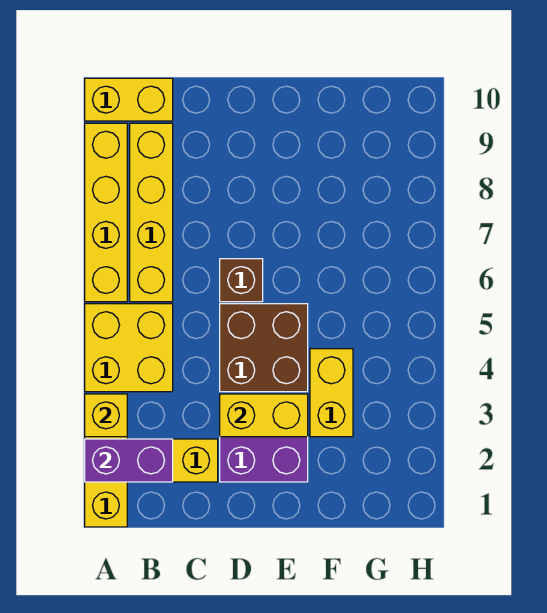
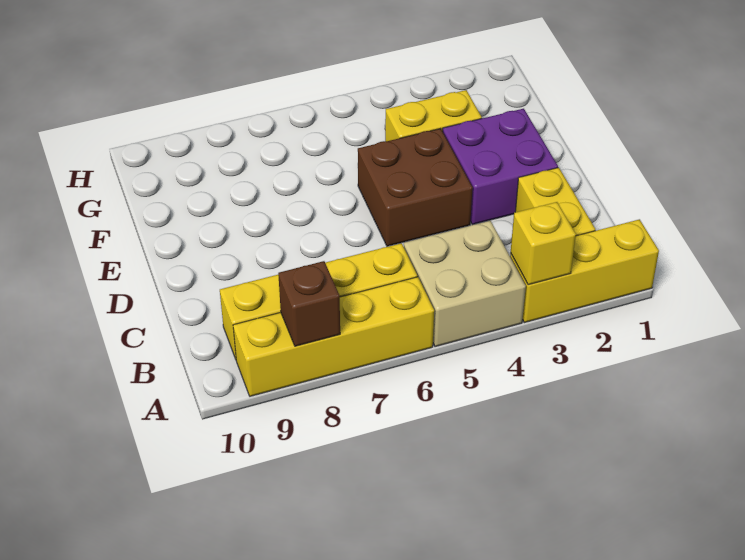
purple brick A2:B2 level 2 -> none
yellow brick A4:B5 level 1 -> tan brick A4:B5 level 1
yellow brick A10:B10 level 1 -> none
yellow brick D3:E3 level 2 -> none
brown brick D6 level 1 -> brown brick A8 level 2

